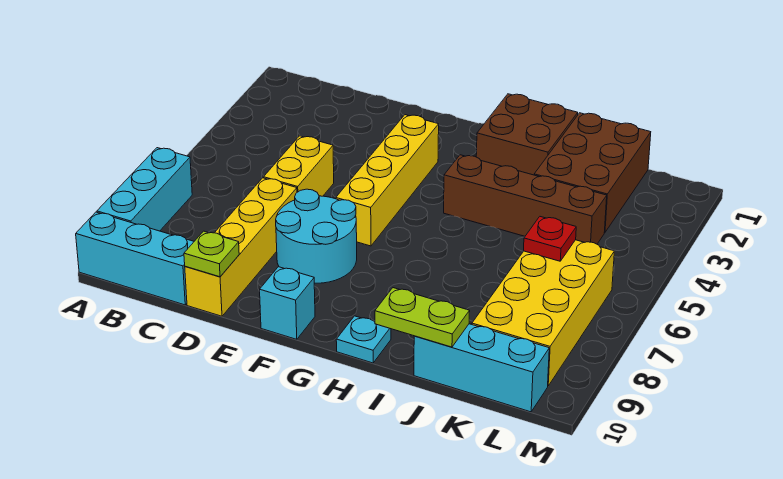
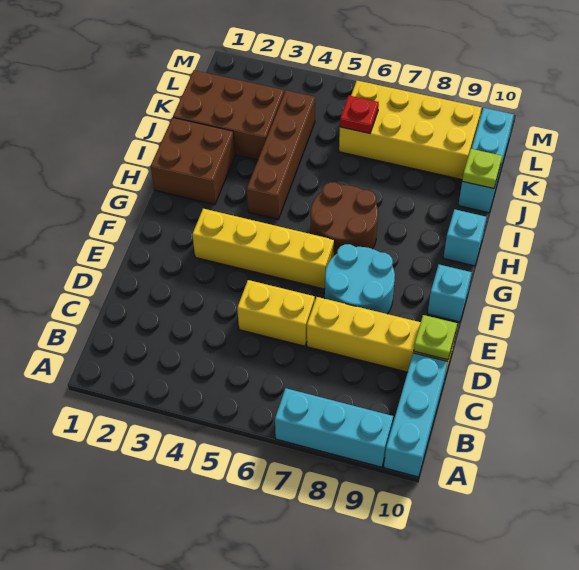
none -> brown round brick G6:H7 level 1
cyan plate H10 level 1 -> cyan brick H10 level 1
lime plate I10:J10 level 2 -> lime plate J10 level 2

